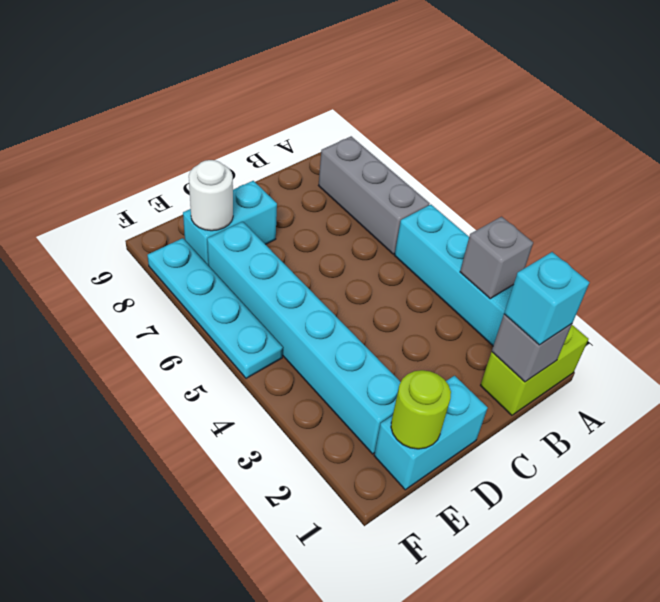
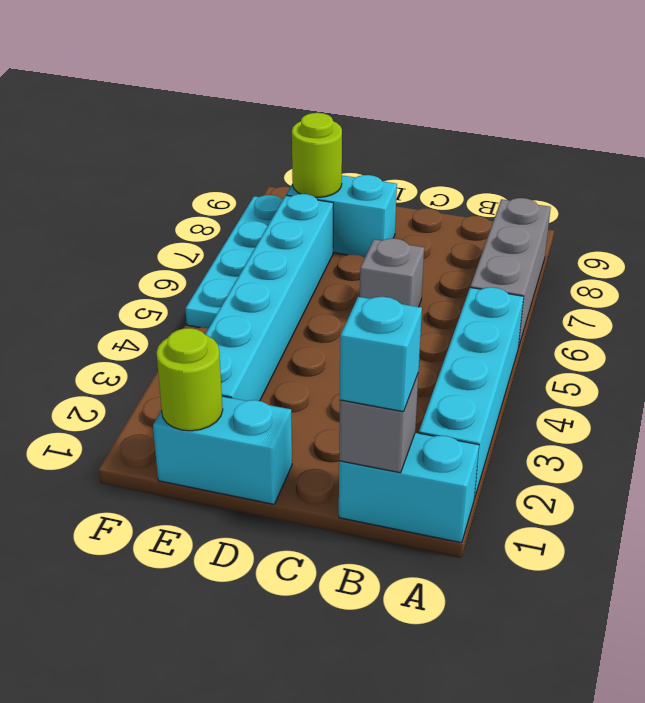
lime brick A1:B1 level 1 -> cyan brick A1:B1 level 1
grey brick A3 level 2 -> grey brick C6 level 1
white round brick E8 level 2 -> lime round brick E8 level 2

